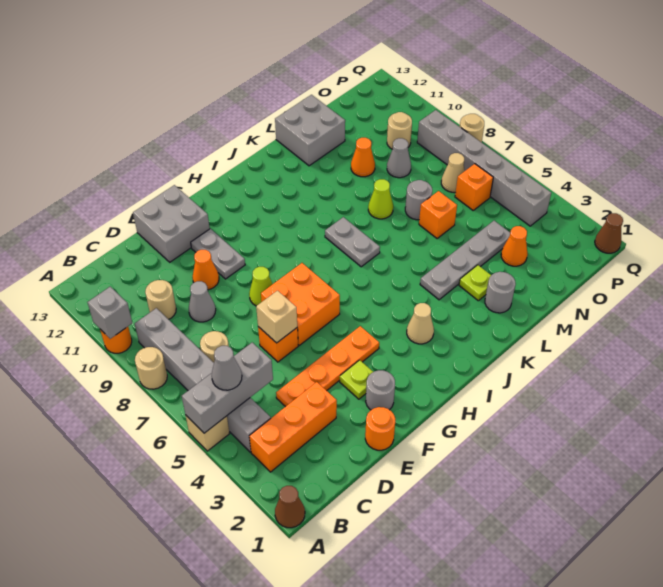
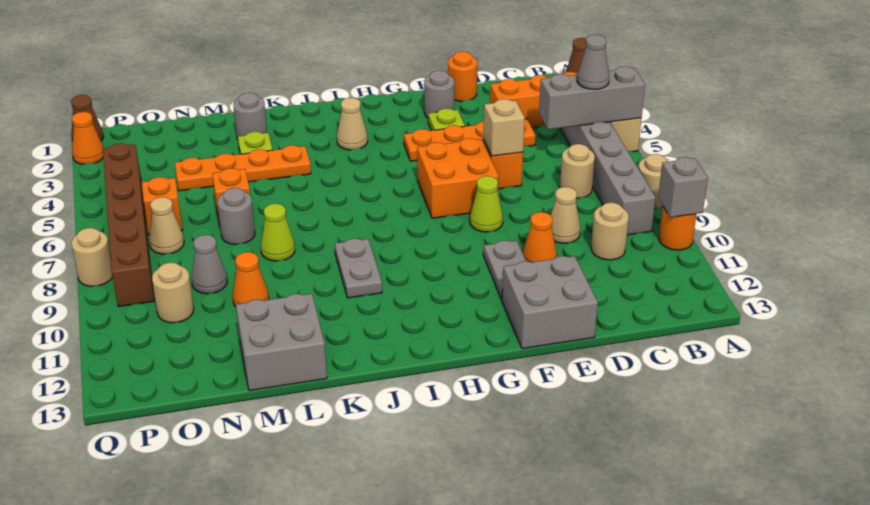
grey cone D9 level 1 -> tan cone D9 level 1
grey plate J7:J8 level 1 -> grey plate J9:J10 level 1
grey plate K4:N4 level 1 -> orange plate K4:N4 level 1
orange cone N3 level 1 -> orange cone Q2 level 1
grey brick P4:P9 level 1 -> brown brick P4:P9 level 1

